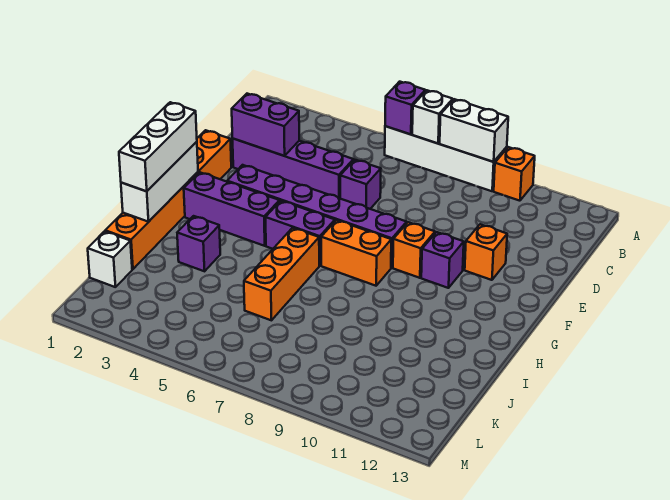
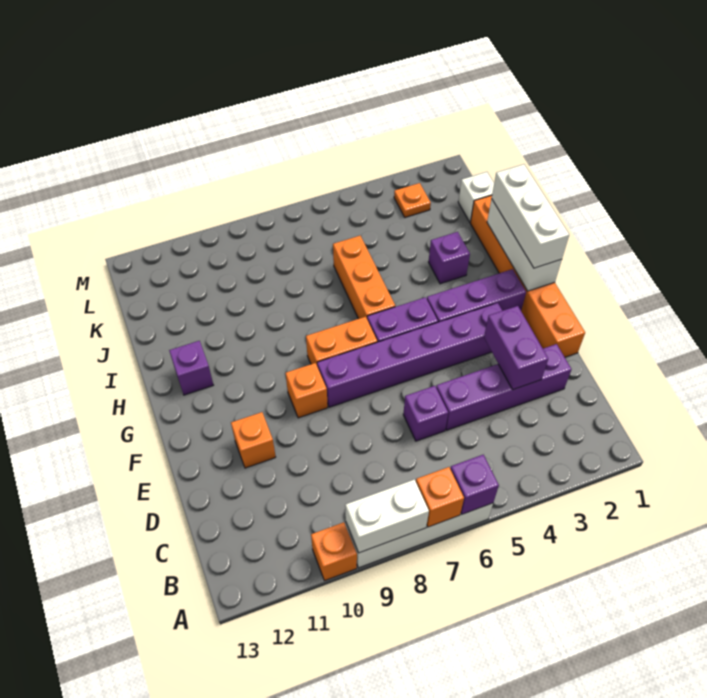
white brick A7 level 2 -> orange brick A7 level 2
purple brick D2:D3 level 2 -> purple brick D3:E3 level 2
purple brick F10 level 1 -> purple brick H12 level 1
none -> orange plate L3 level 1

